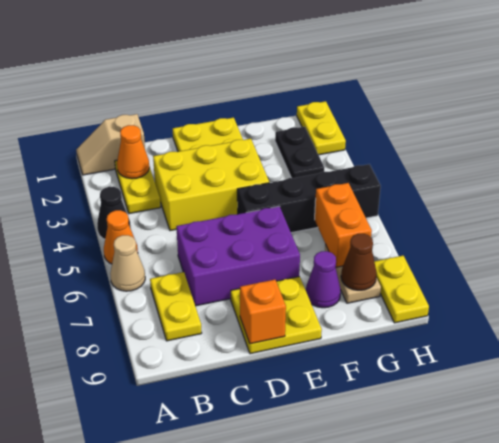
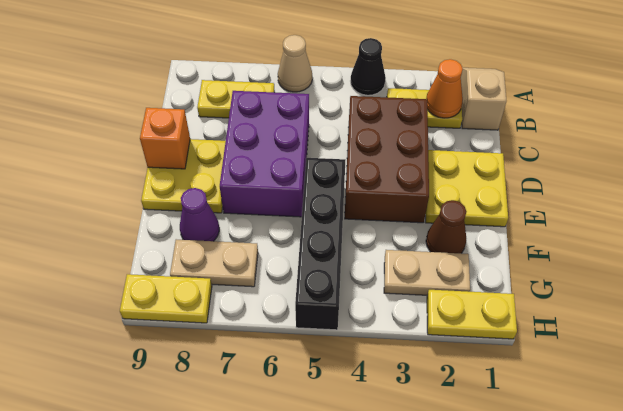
orange cone A5 level 1 -> none
yellow brick C3:E4 level 1 -> brown brick C3:E4 level 1
black plate G2:G3 level 1 -> tan plate G2:G3 level 1
orange brick G6:G7 level 2 -> none
brown cone G8 level 2 -> brown cone F2 level 1

